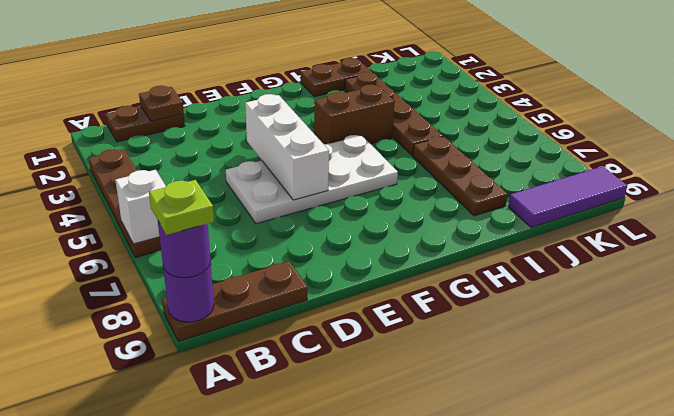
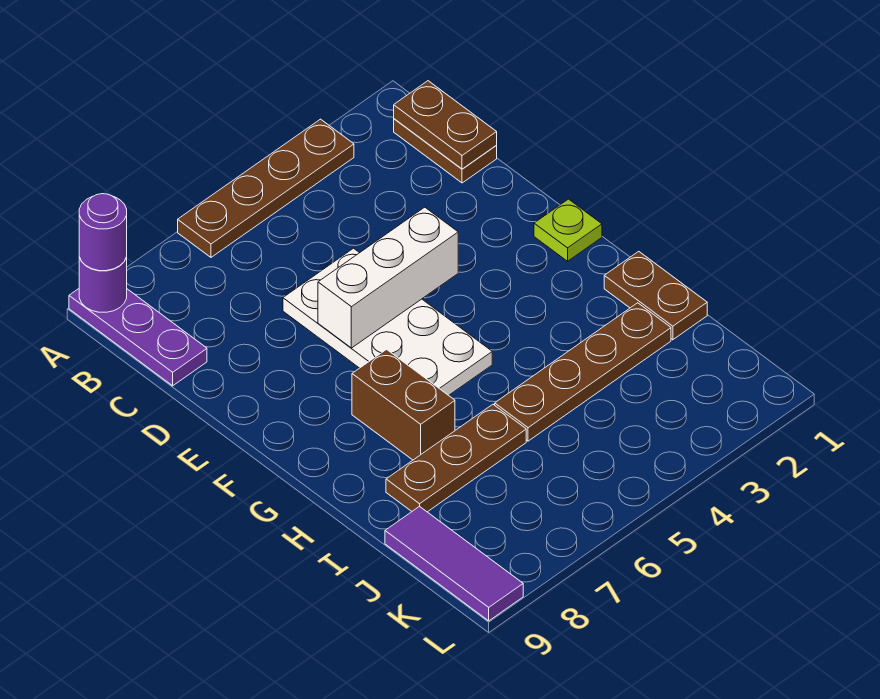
white brick A6 level 2 -> none
brown plate A9:C9 level 1 -> purple plate A9:C9 level 1
lime plate A9 level 4 -> lime plate F1 level 1
brown plate C1 level 2 -> brown plate B1:C1 level 2
brown brick G4:H4 level 1 -> brown brick G7:H7 level 1

